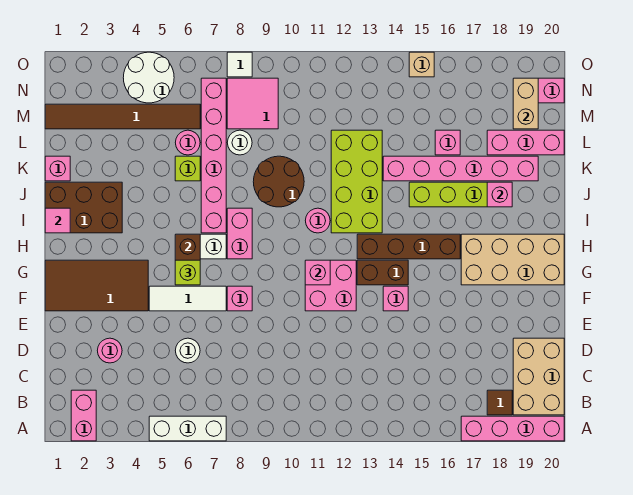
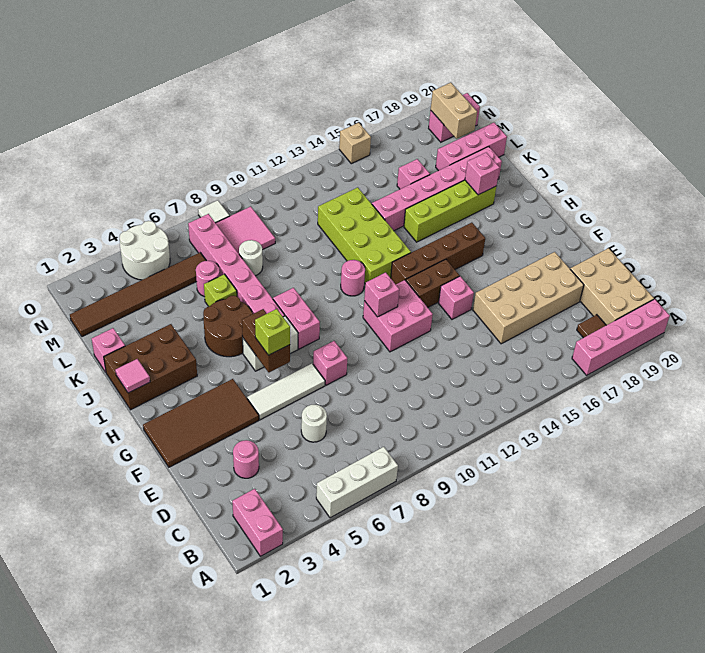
tan brick G17:H20 level 1 -> tan brick D15:E18 level 1
brown round brick J9:K10 level 1 -> brown round brick I5:J6 level 1

